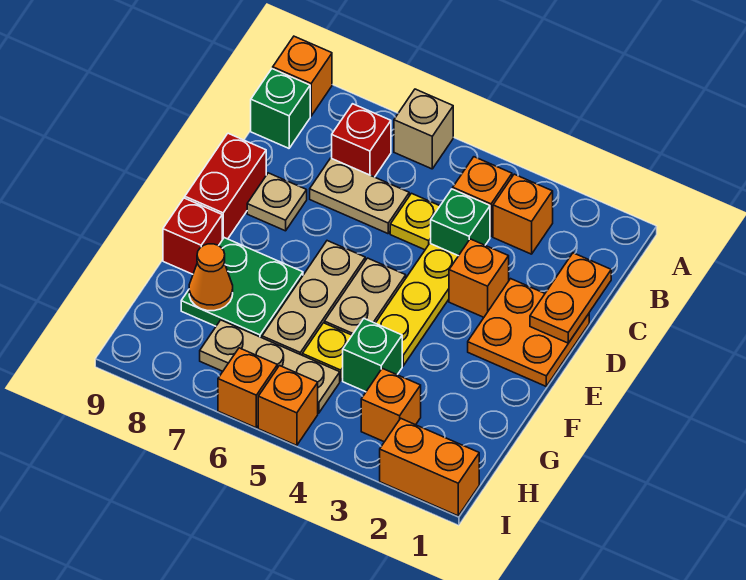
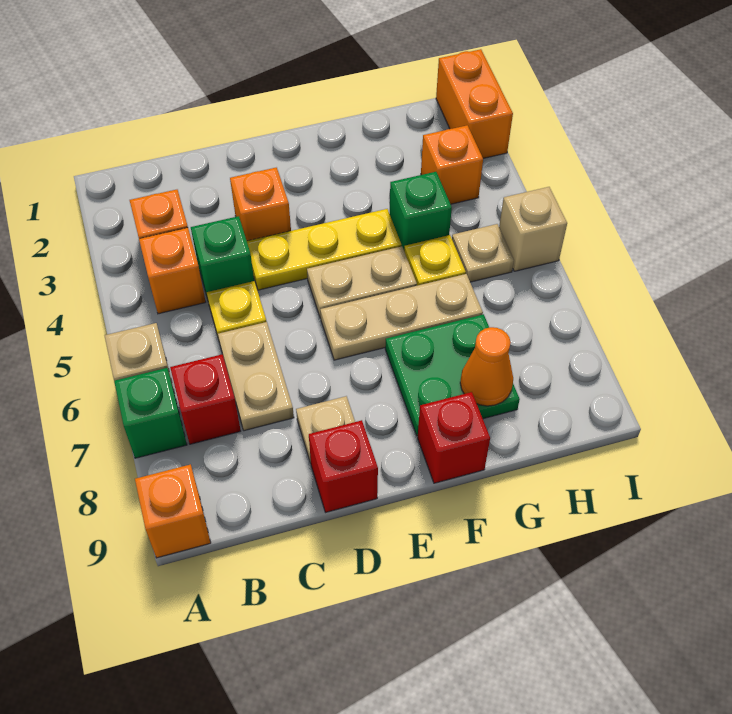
green brick B9 level 1 -> green brick A7 level 1
orange plate C1:D1 level 2 -> none
orange plate D1:E2 level 1 -> none
red brick D9:E9 level 1 -> red brick D9 level 1
tan plate H5:H7 level 1 -> tan plate H5 level 1
orange brick I5 level 1 -> tan brick I5 level 1
orange brick I6 level 1 -> none

